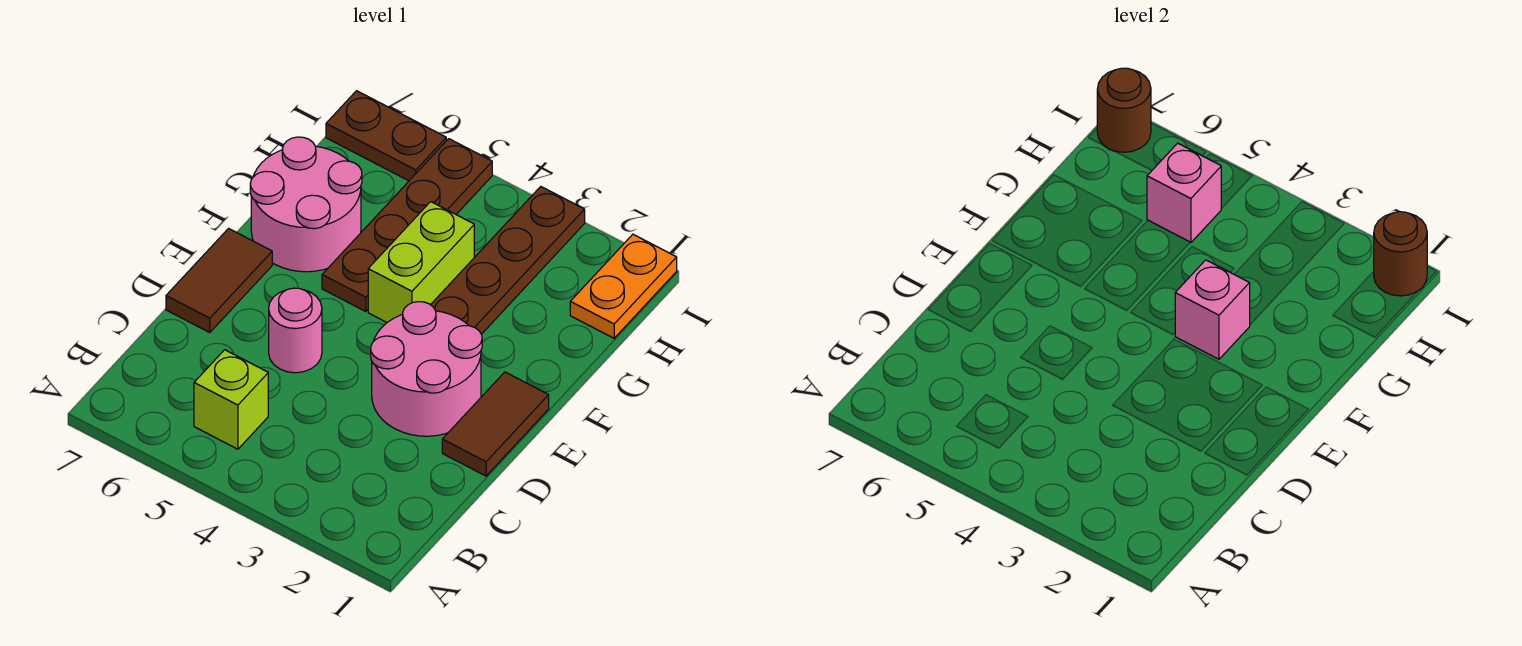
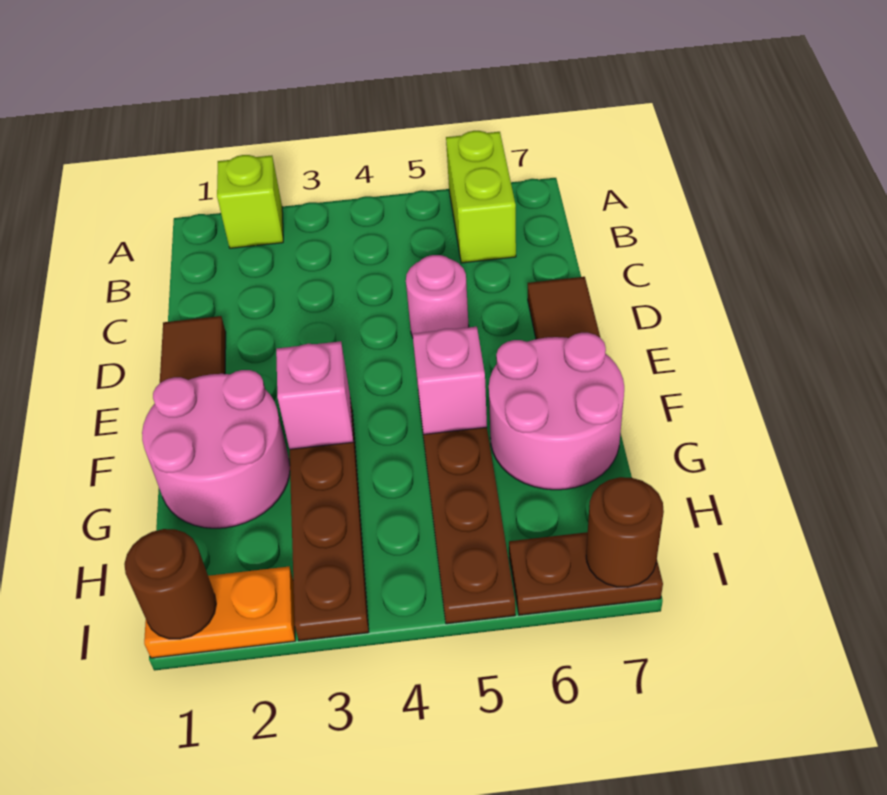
lime brick B5 level 1 -> lime brick A2 level 1
pink round brick D2:E3 level 1 -> pink round brick F1:G2 level 1
lime brick F4:G4 level 1 -> lime brick A6:B6 level 1
orange plate H1:I1 level 1 -> orange plate I1:I2 level 1
pink brick H5 level 2 -> pink brick F5 level 2

